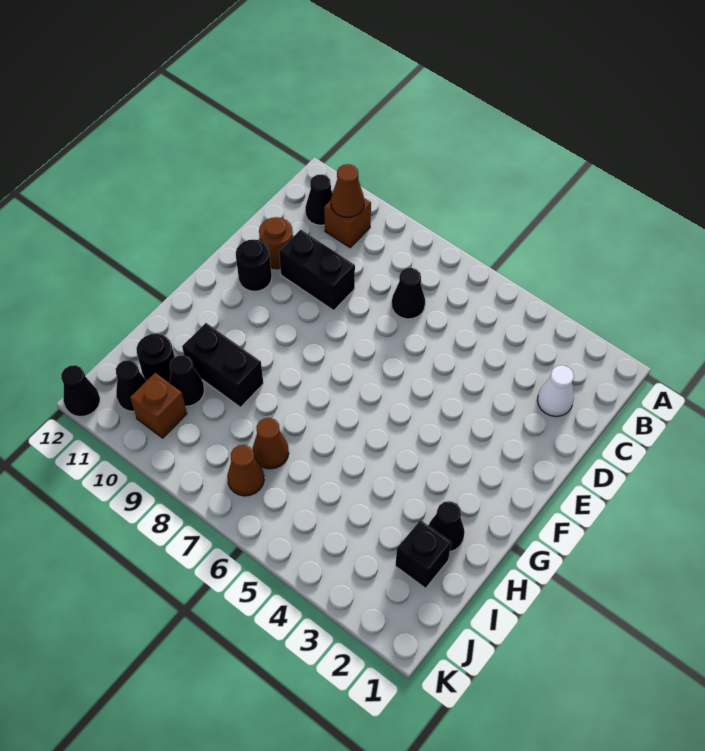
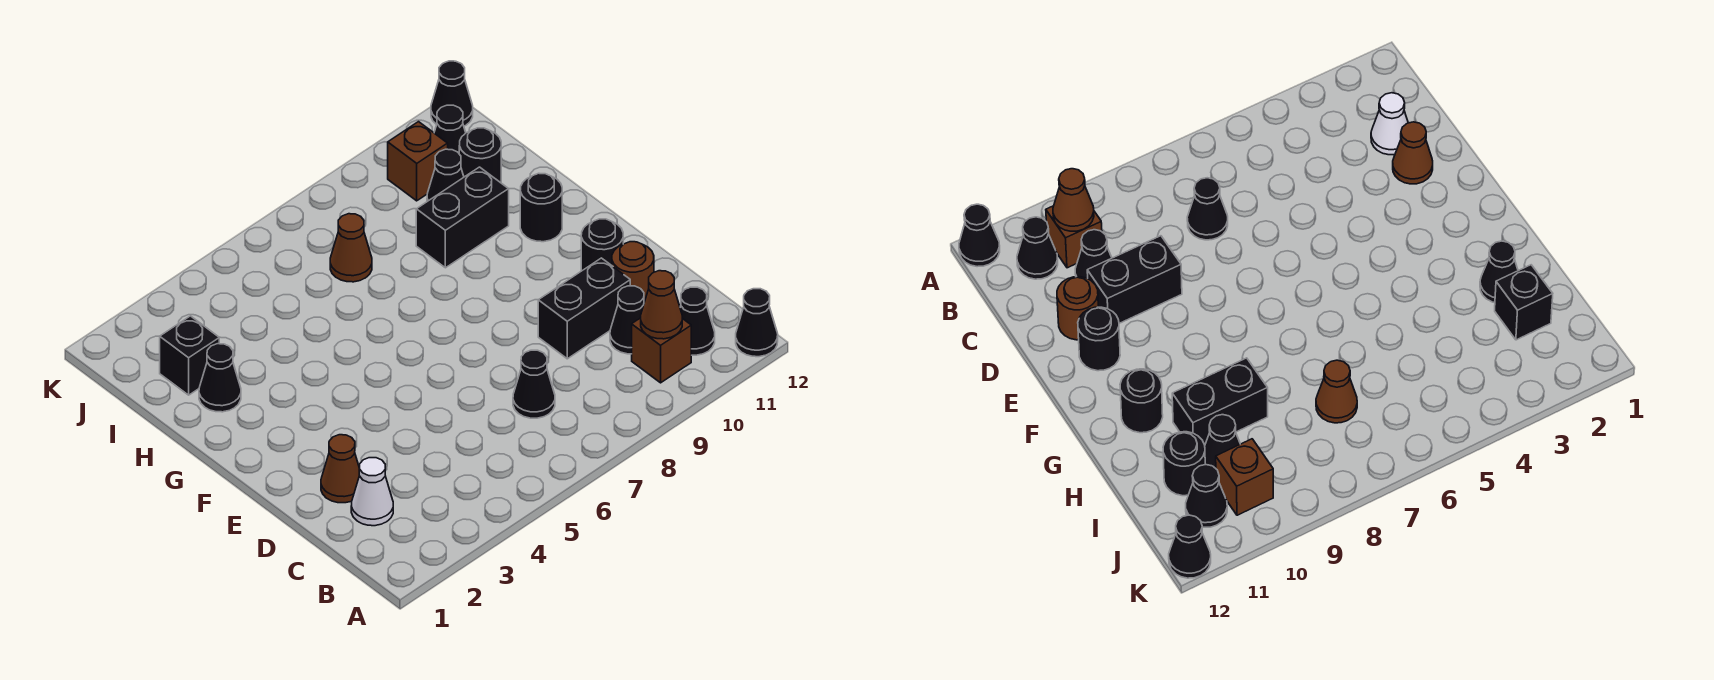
none -> black cone A12 level 1
none -> black cone C10 level 1
none -> black round brick G11 level 1
brown cone J7 level 1 -> brown cone D2 level 1

